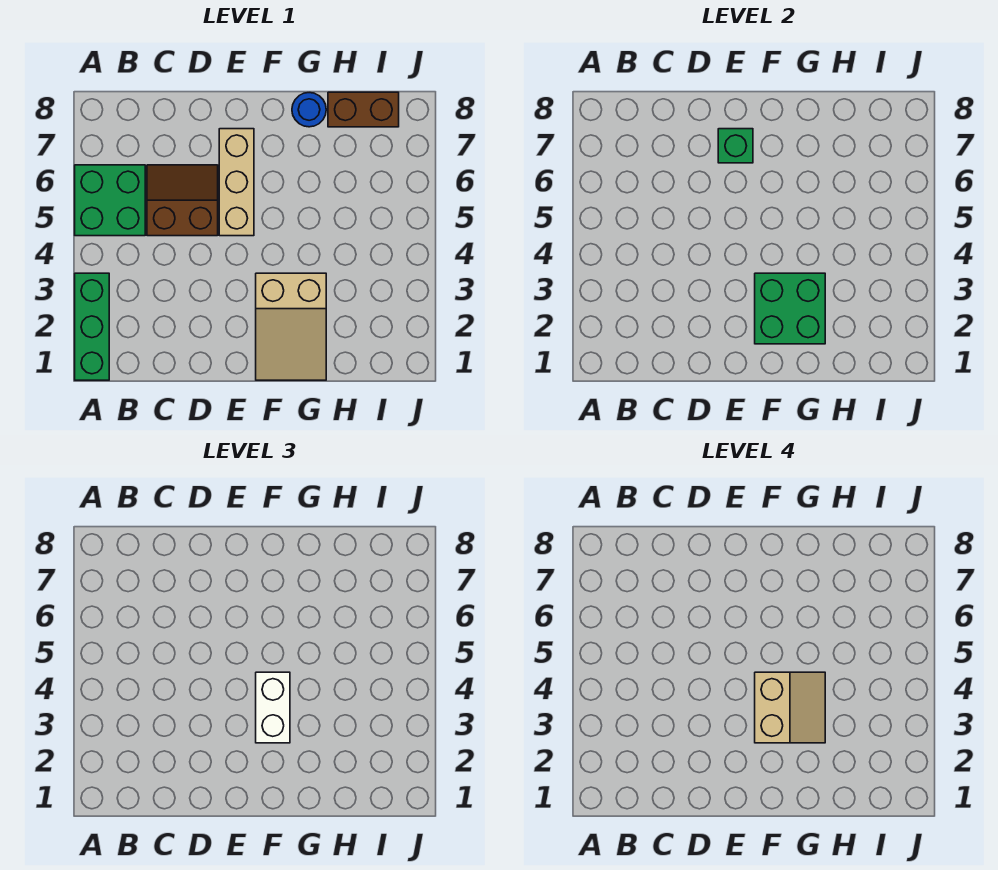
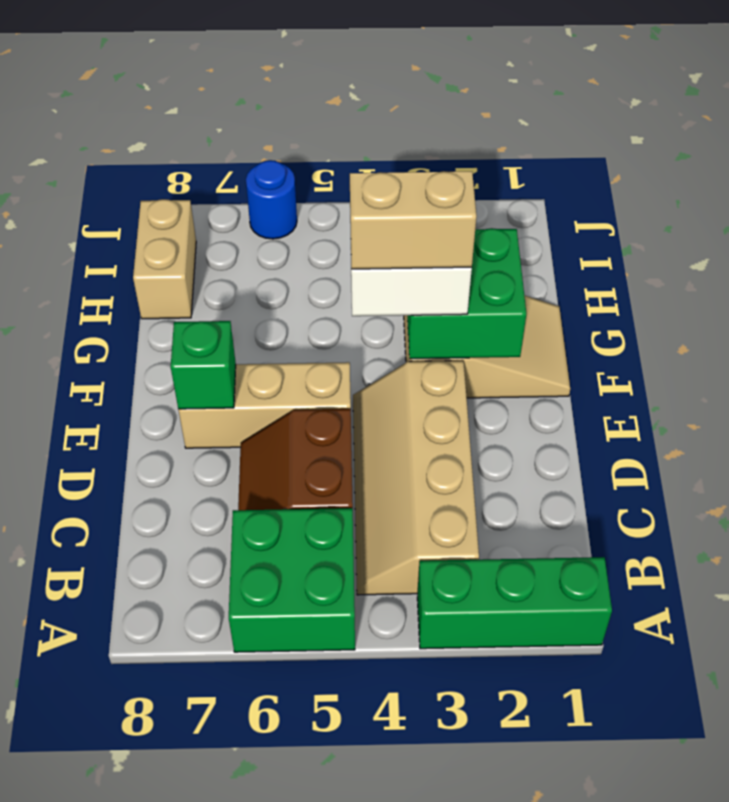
none -> tan slope B3:E4 level 1 top 3
blue round brick G8 level 1 -> blue round brick J6 level 1
brown brick H8:I8 level 1 -> tan brick H8:I8 level 1

